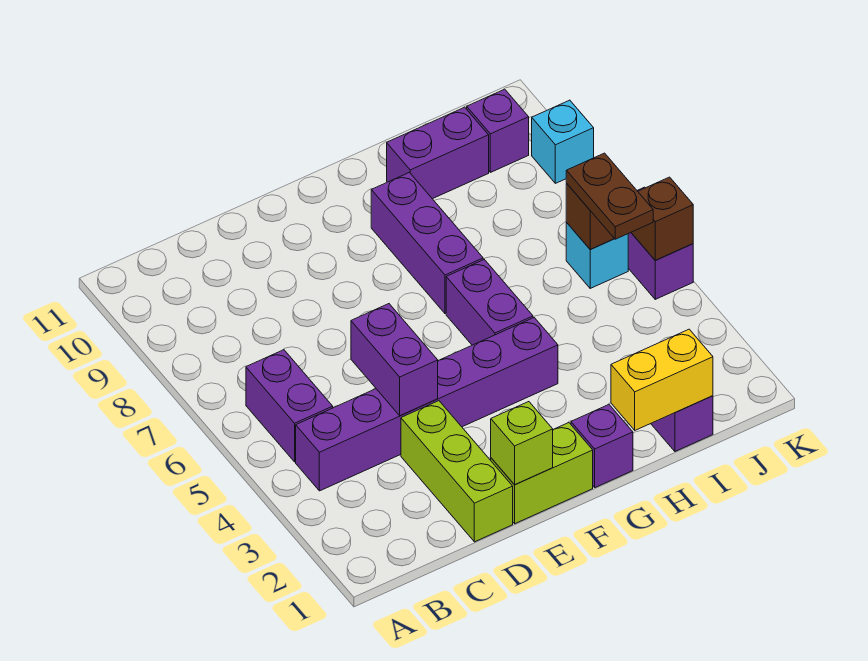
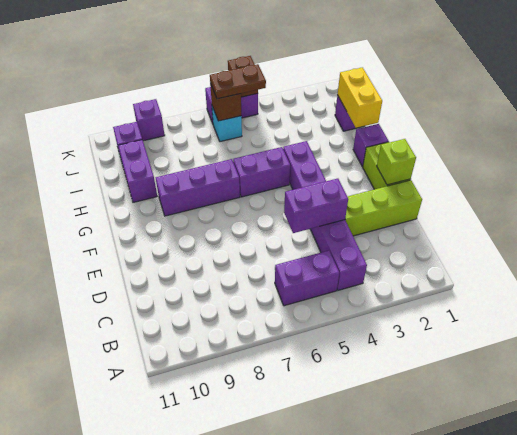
cyan brick K9 level 1 -> purple brick K9 level 1

